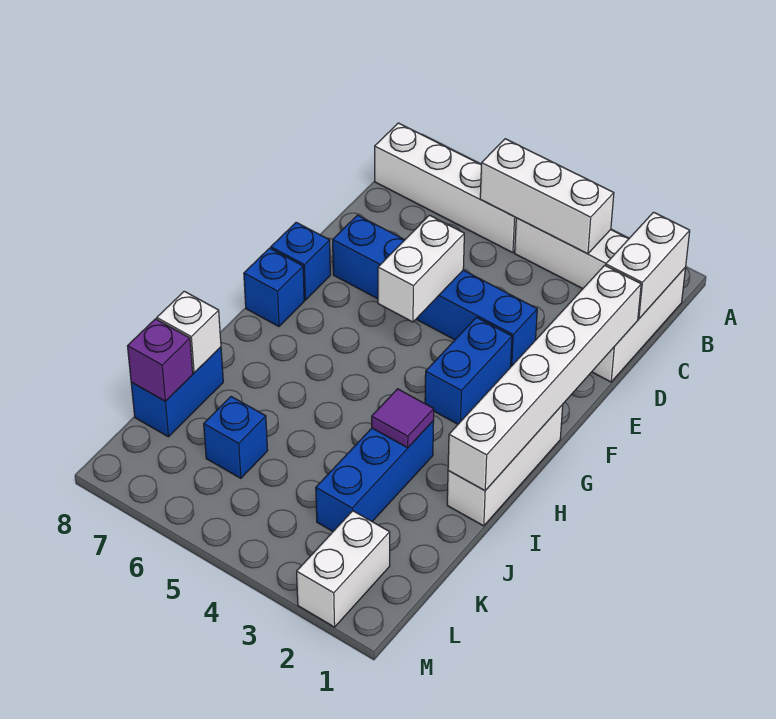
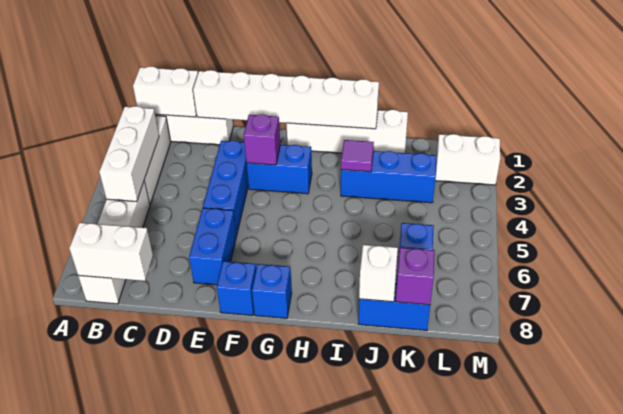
white brick E5:F5 level 2 -> white brick B8:C8 level 2
none -> purple brick F3 level 2
white brick G1:I1 level 1 -> white brick G1:J1 level 1

